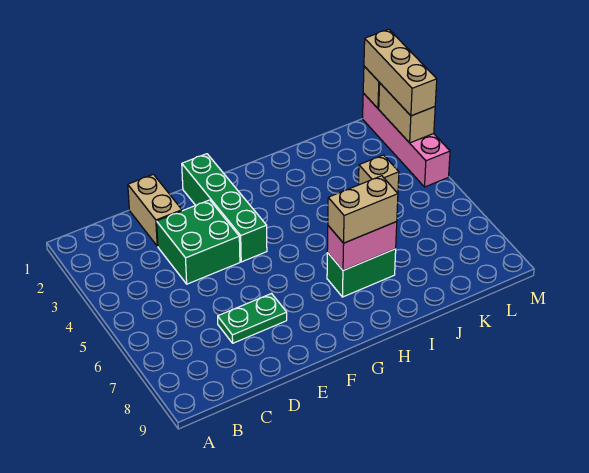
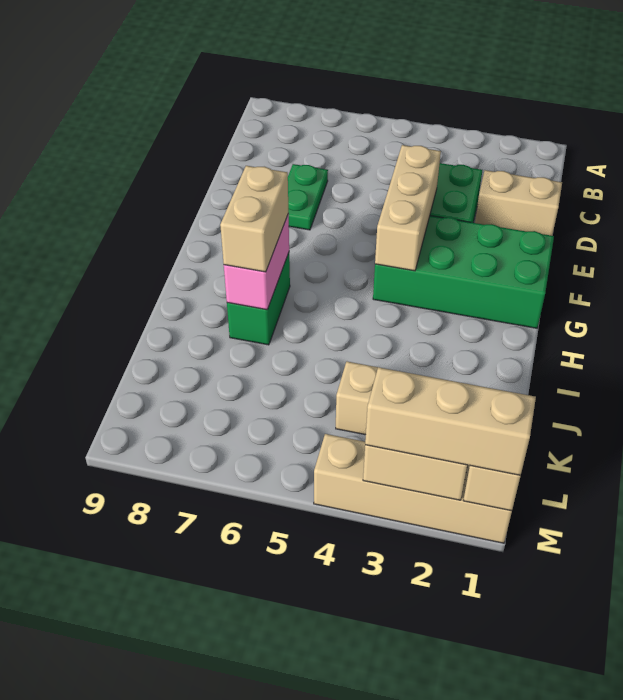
none -> tan brick E4:G4 level 2
green brick F1:F4 level 1 -> green brick F1:G4 level 1
pink brick M1:M4 level 1 -> tan brick M1:M4 level 1

